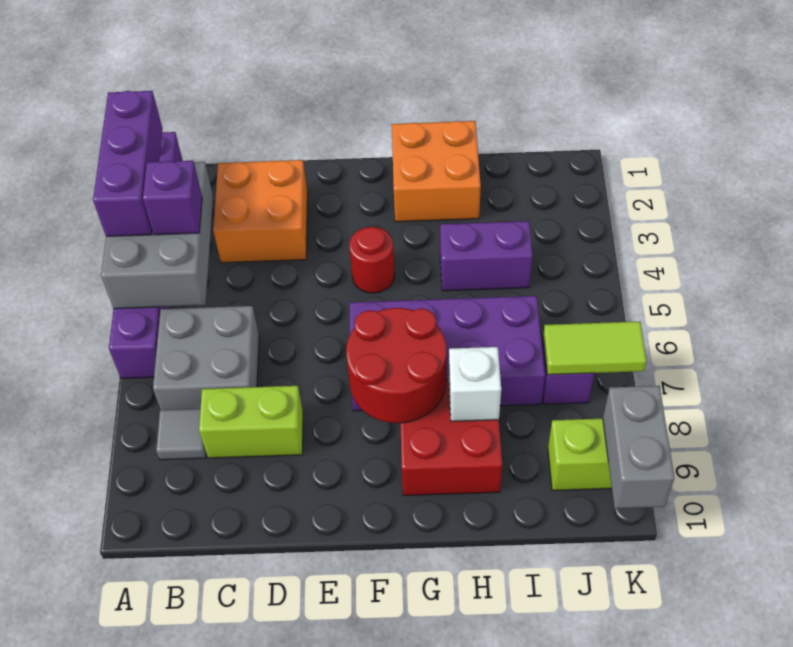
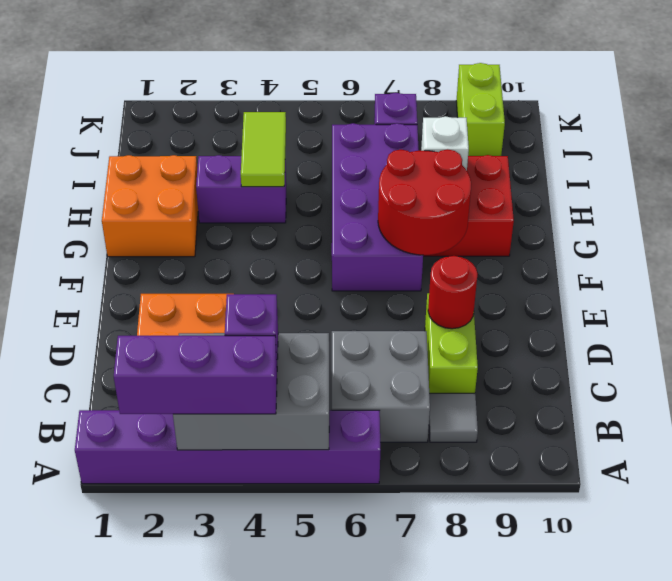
red round brick F4 level 1 -> red round brick D8 level 2
purple brick H4:I4 level 1 -> purple brick H3:H4 level 1
lime tile J7:K7 level 2 -> lime tile H4:I4 level 2
grey brick K9:K10 level 2 -> none

